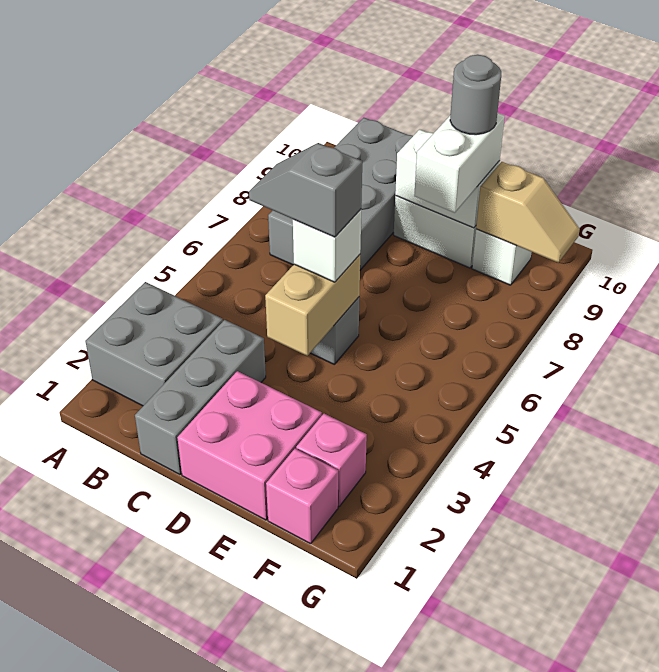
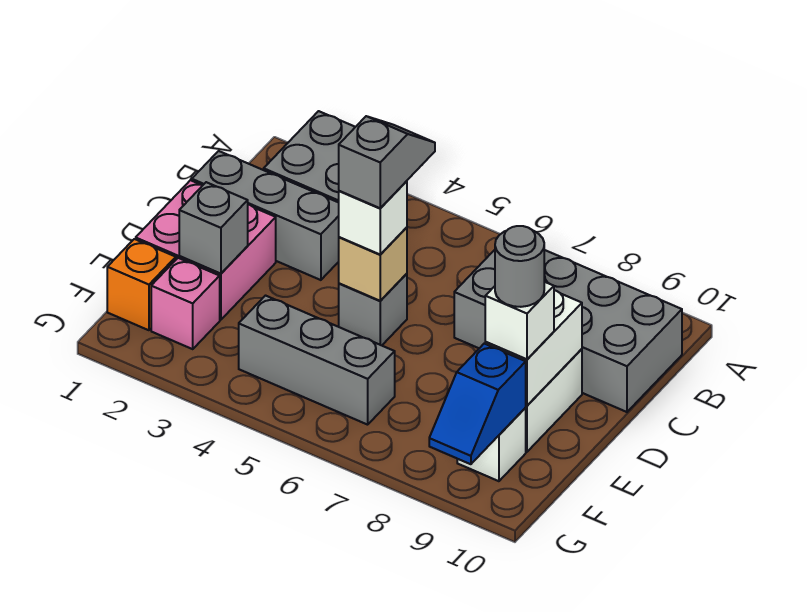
tan brick D4:D5 level 2 -> tan brick D5 level 2
none -> grey brick E2 level 2
white brick E8:E9 level 3 -> white brick E9 level 3
pink brick F1 level 1 -> orange brick F1 level 1
none -> grey brick F4:F6 level 1
tan slope F9:G9 level 2 top F -> blue slope F9:G9 level 2 top F

